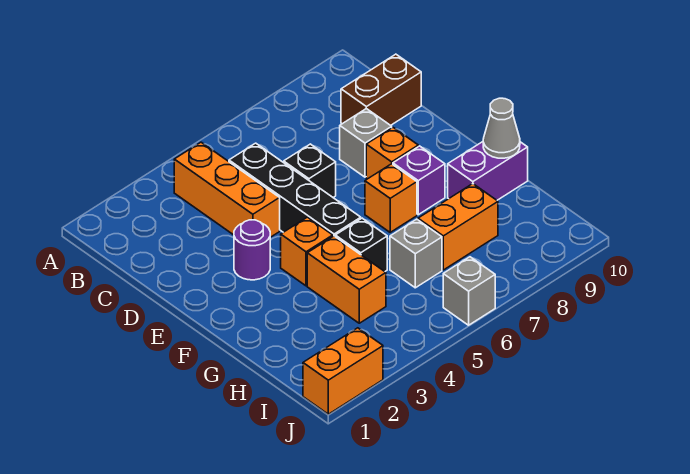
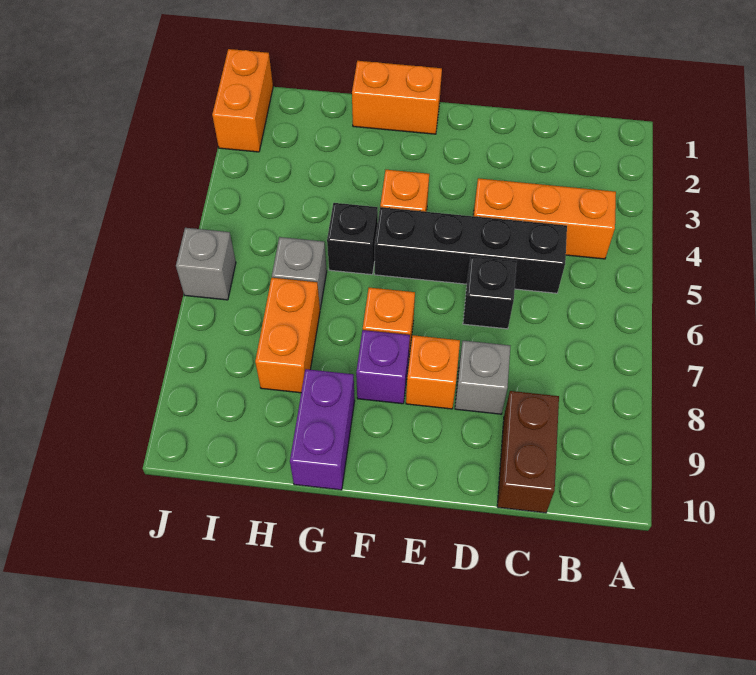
purple round brick E3 level 1 -> none
orange brick G4:H4 level 1 -> orange brick F1:G1 level 1
grey cone G10 level 2 -> none

